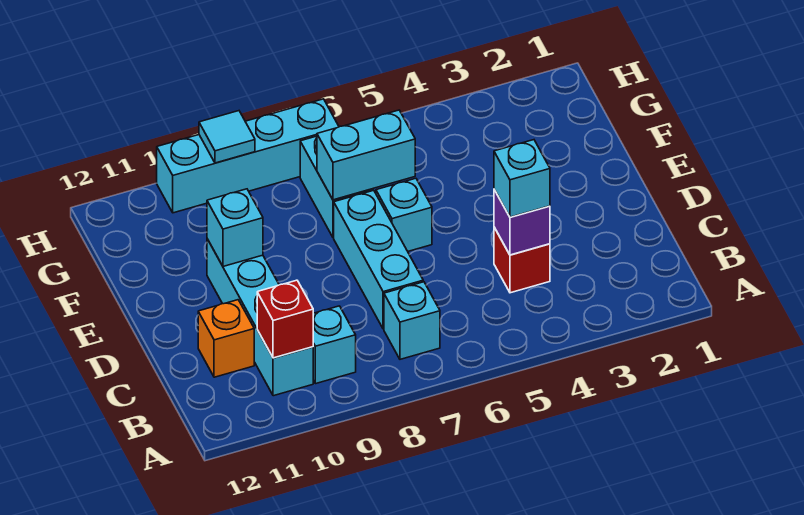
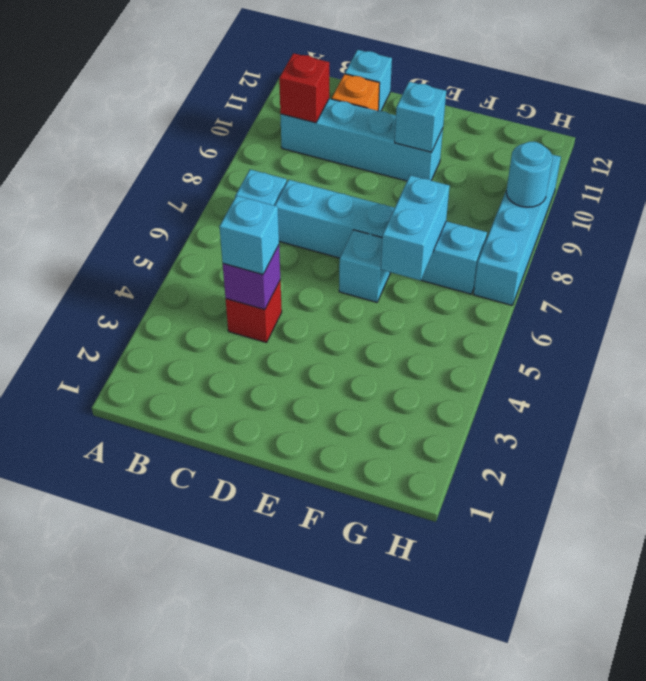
cyan brick B9 level 1 -> cyan brick C12 level 1
cyan tile H9 level 2 -> cyan round brick H9 level 2

